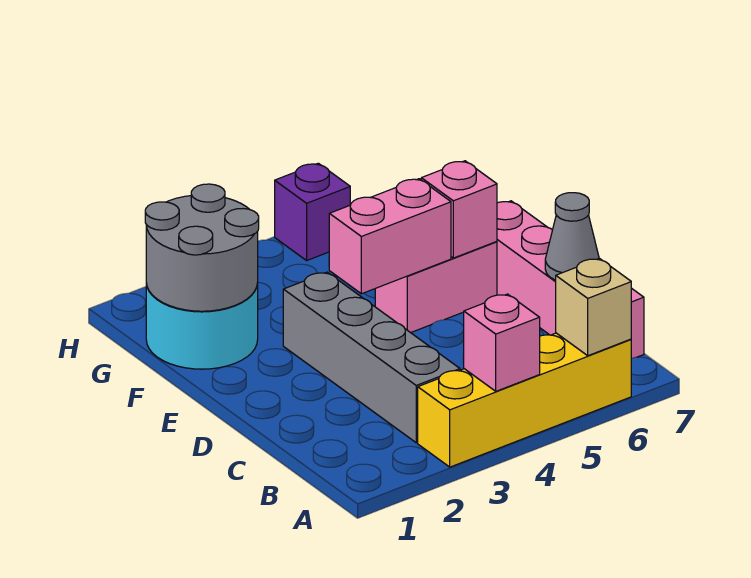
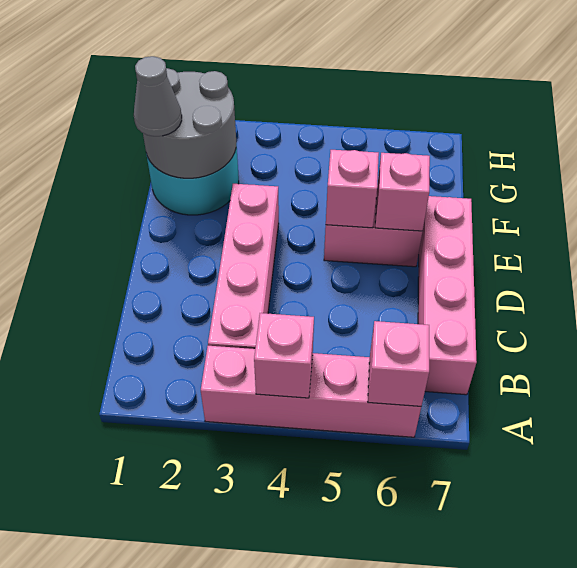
yellow brick A3:A6 level 1 -> pink brick A3:A6 level 1
tan brick A6 level 2 -> pink brick A6 level 2
grey brick B3:E3 level 1 -> pink brick B3:E3 level 1
grey cone C7 level 2 -> grey cone F1 level 3
pink brick E4:E5 level 2 -> pink brick E5 level 2
purple brick H5 level 1 -> none

